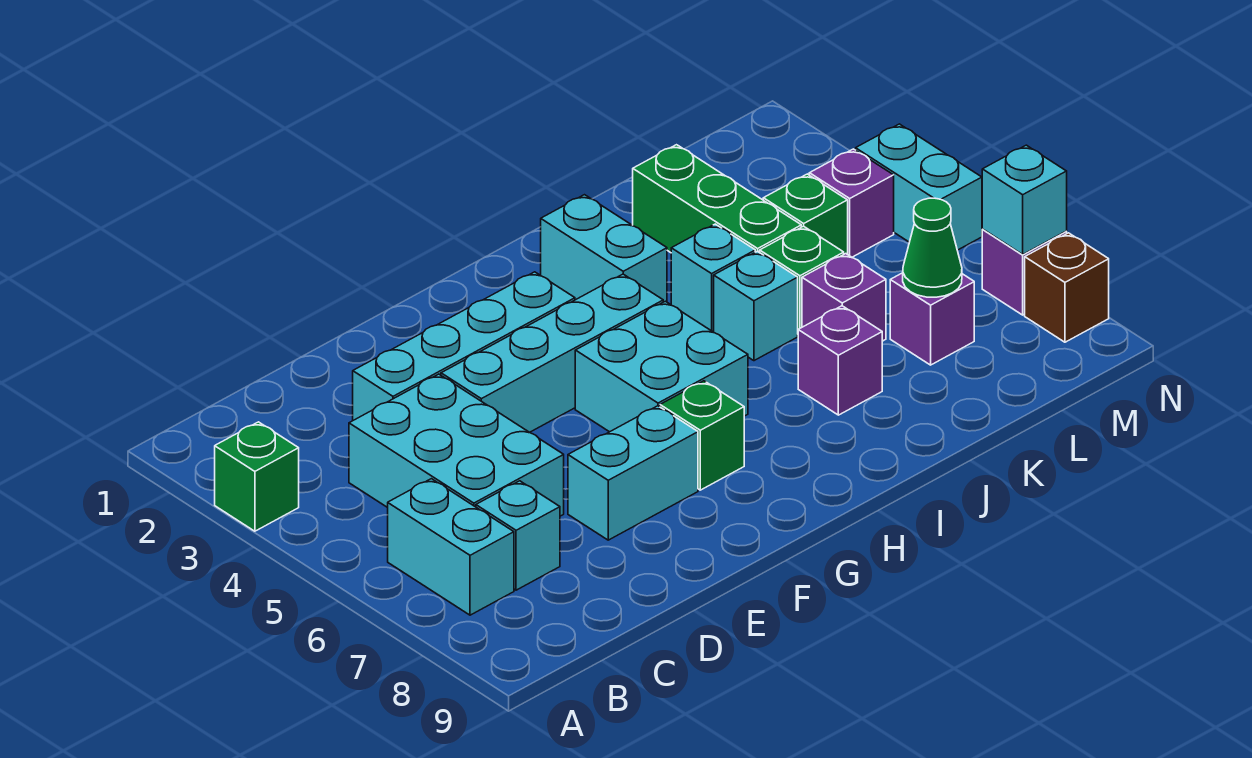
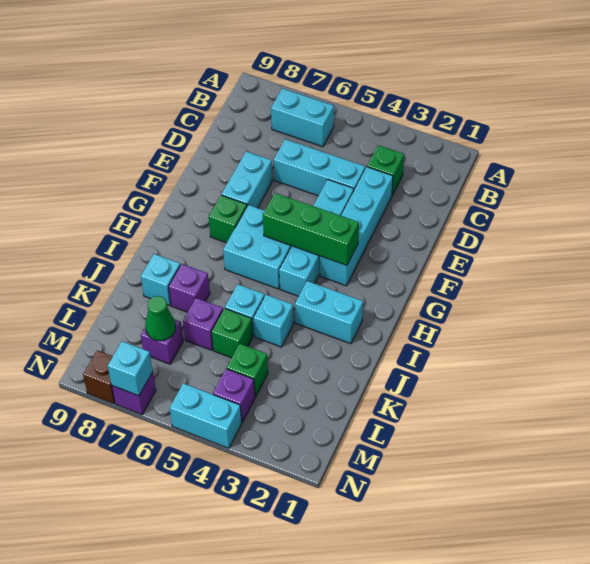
green brick A3 level 1 -> green brick C3 level 1
cyan brick C4:D6 level 1 -> cyan brick D4:D6 level 1
cyan brick C7 level 1 -> cyan brick J8 level 1
green brick K2:K4 level 1 -> green brick G3:G5 level 2

